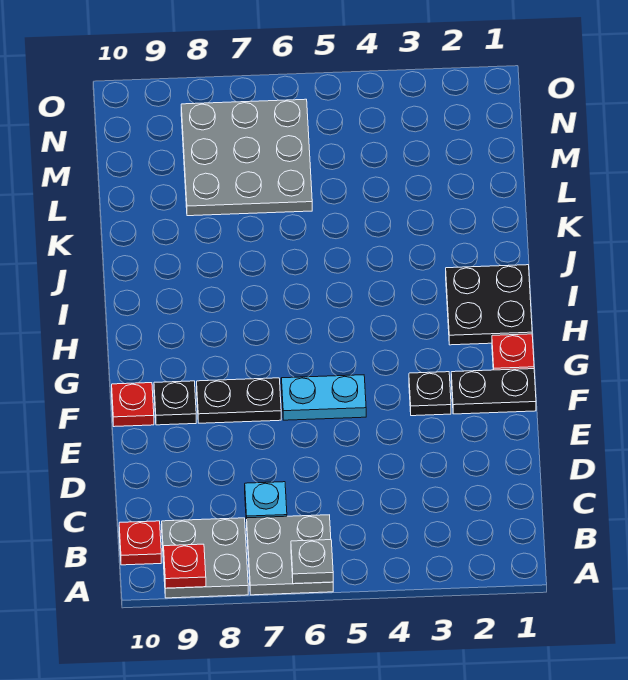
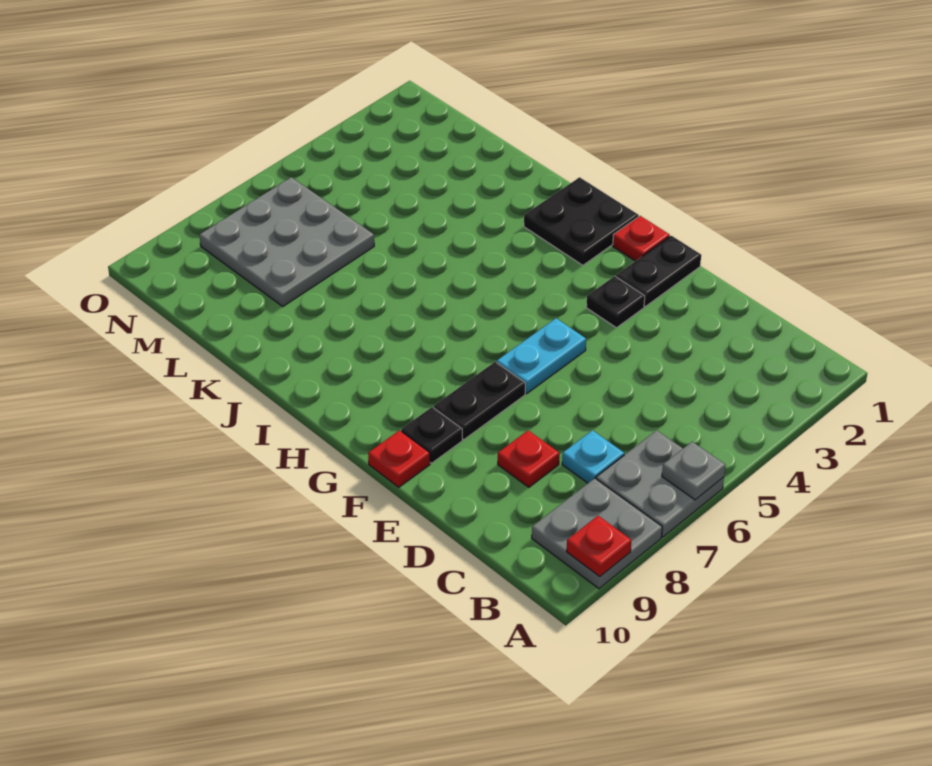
red plate B10 level 1 -> red plate D8 level 1

